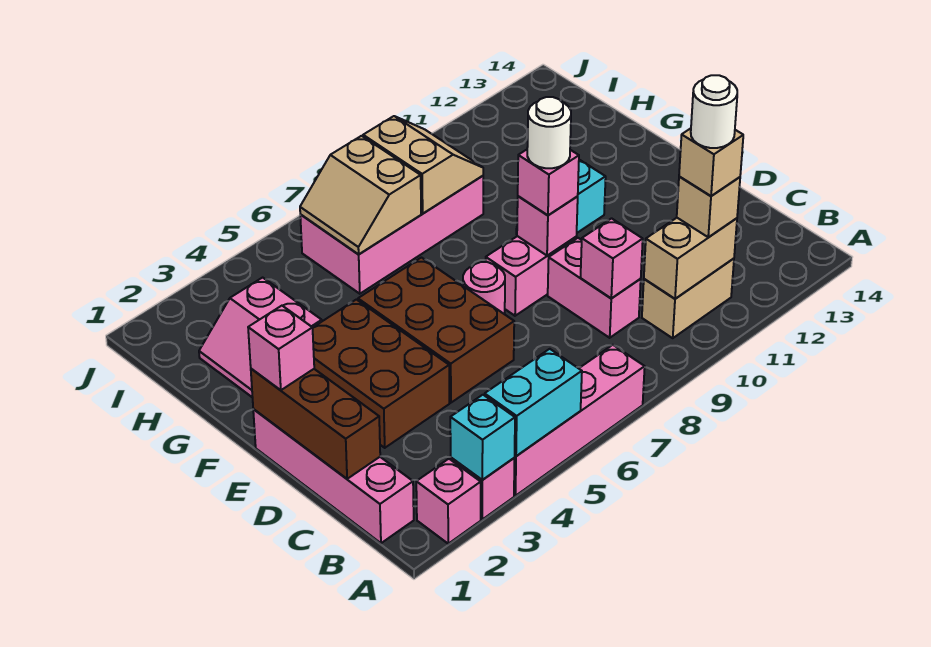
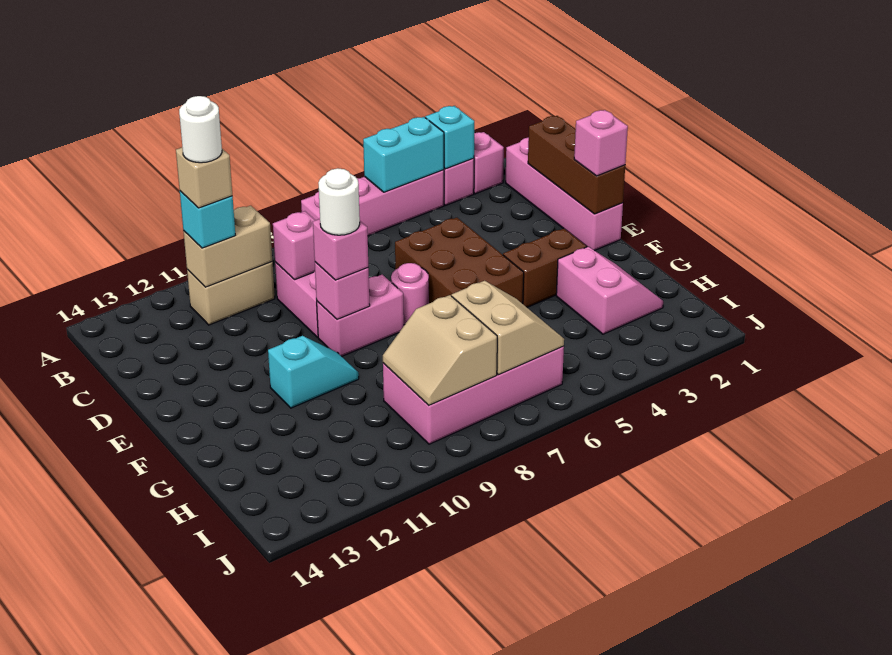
tan brick B11 level 3 -> cyan brick B11 level 3
brown brick D3:F4 level 1 -> brown brick F3:F4 level 1

